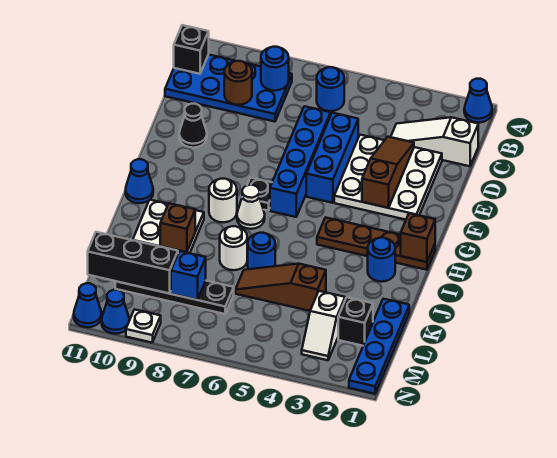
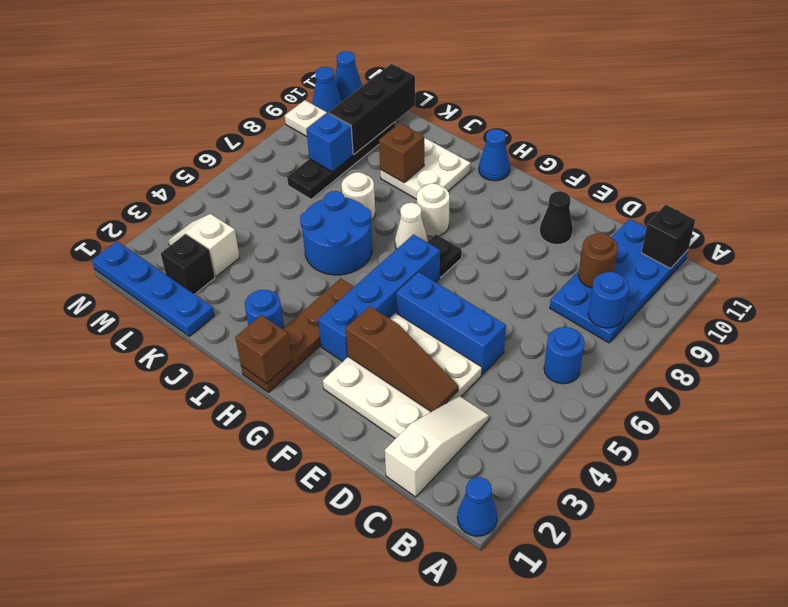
blue brick D6:G6 level 1 -> blue brick G3:G6 level 1
blue round brick J6 level 1 -> blue round brick I5:J6 level 1
brown slope K4:K6 level 1 top 4 -> none

